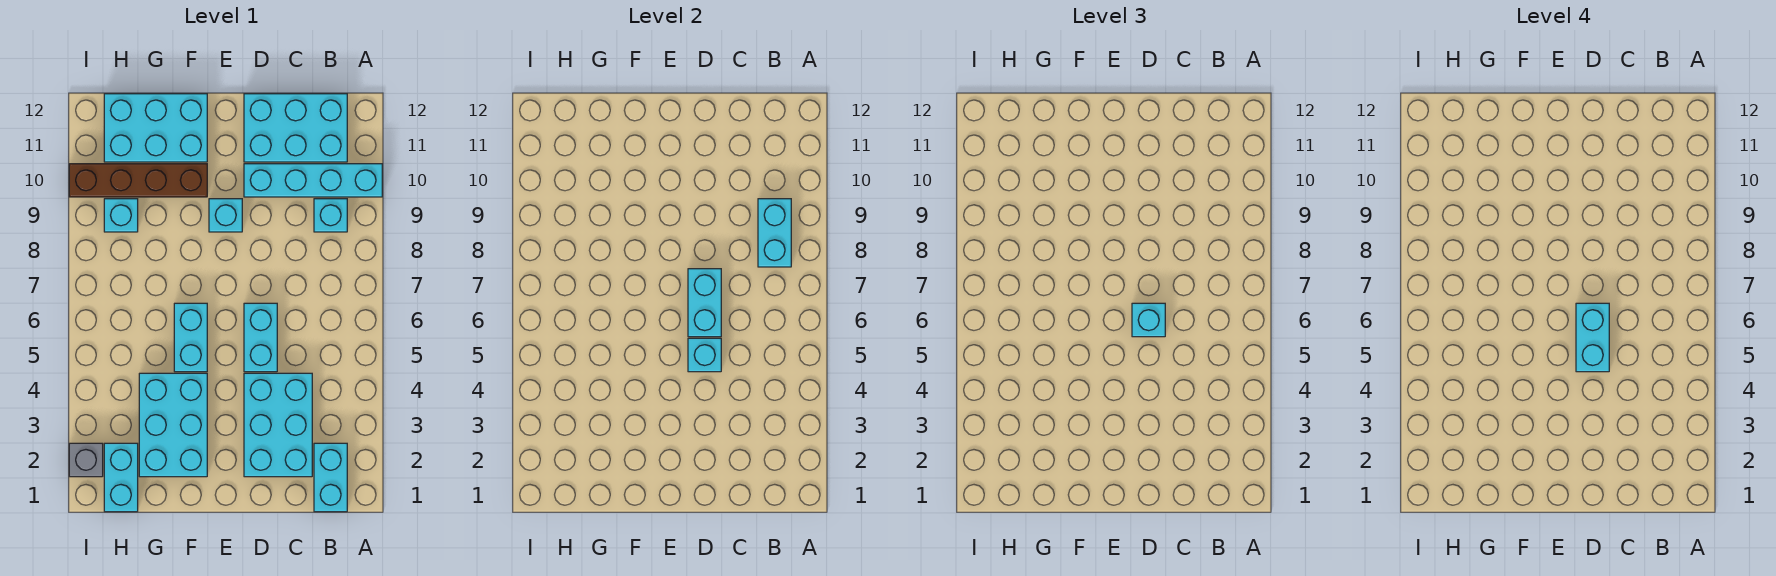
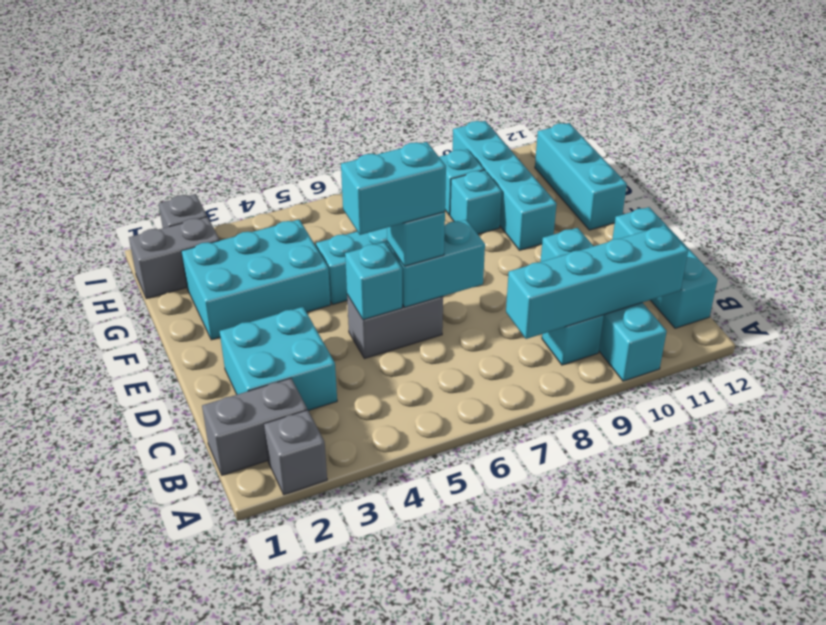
none -> grey brick A2 level 1
cyan brick B1:B2 level 1 -> grey brick B1:B2 level 1
cyan brick B8:B9 level 2 -> cyan brick B8:B11 level 2
cyan brick B11:D12 level 1 -> cyan brick B12:D12 level 1
cyan brick C2:D4 level 1 -> cyan brick C2:D3 level 1
cyan brick D5:D6 level 1 -> grey brick D5:D6 level 1
cyan brick E9 level 1 -> cyan brick G9 level 1
brown brick F10:I10 level 1 -> cyan brick F10:I10 level 1
cyan brick F11:H12 level 1 -> cyan brick F12:H12 level 1
cyan brick H1:H2 level 1 -> grey brick H1:H2 level 1

